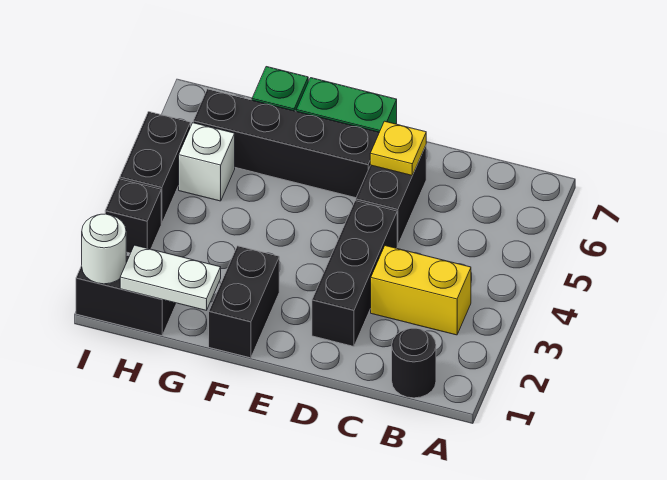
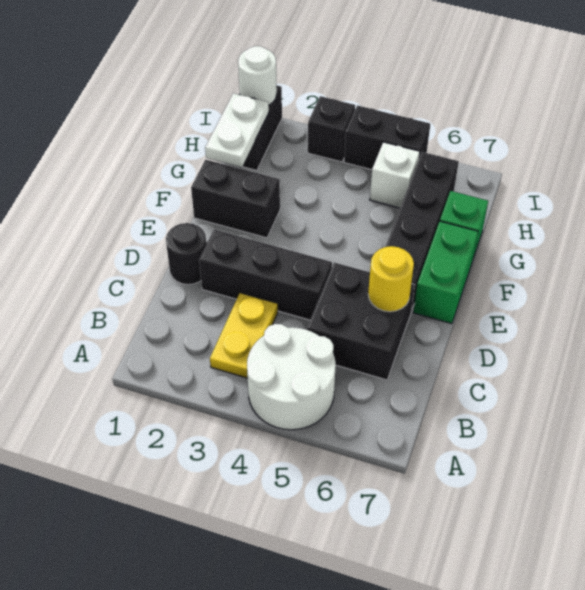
none -> white round brick A4:B5 level 1
black round brick B1 level 1 -> black round brick D1 level 1
yellow brick B3:C3 level 1 -> yellow plate B3:C3 level 1
black brick D5:D6 level 1 -> black brick C5:D6 level 1
yellow plate D6 level 2 -> yellow round brick D6 level 2

